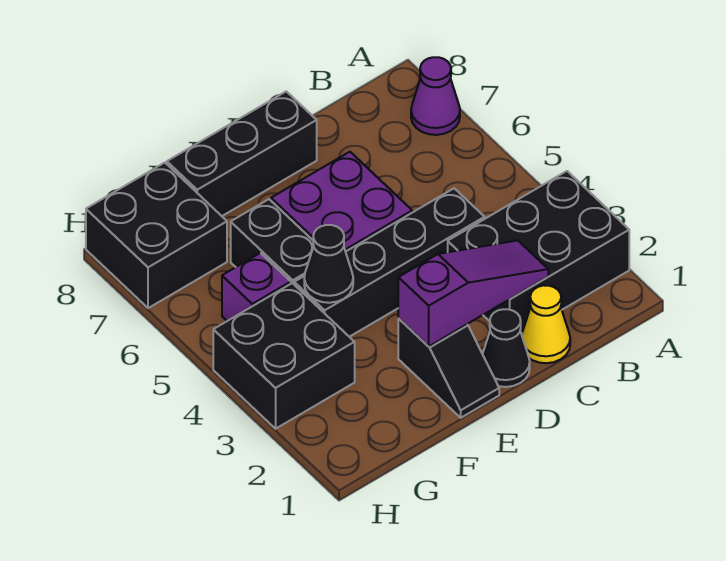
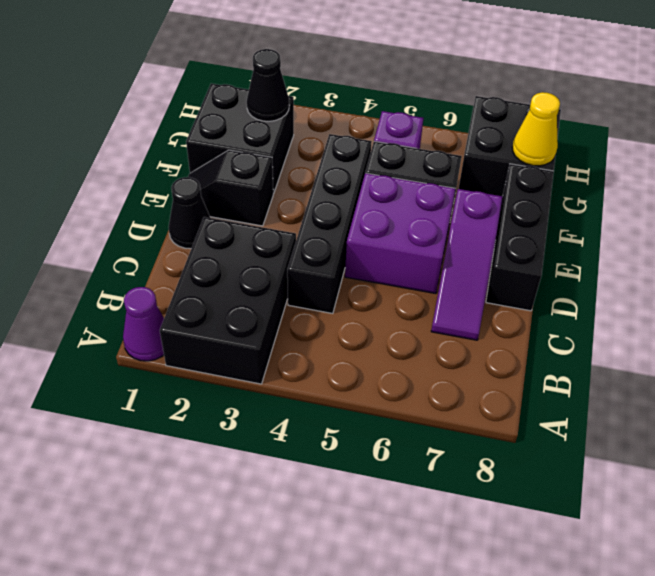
purple cone A7 level 1 -> purple cone A1 level 1
yellow cone C1 level 1 -> yellow cone G8 level 2
purple slope C2:E2 level 2 top E -> purple slope C7:E7 level 1 top E
black cone F4 level 2 -> black cone G2 level 2
black brick G3:H4 level 1 -> black brick F1:G2 level 1

